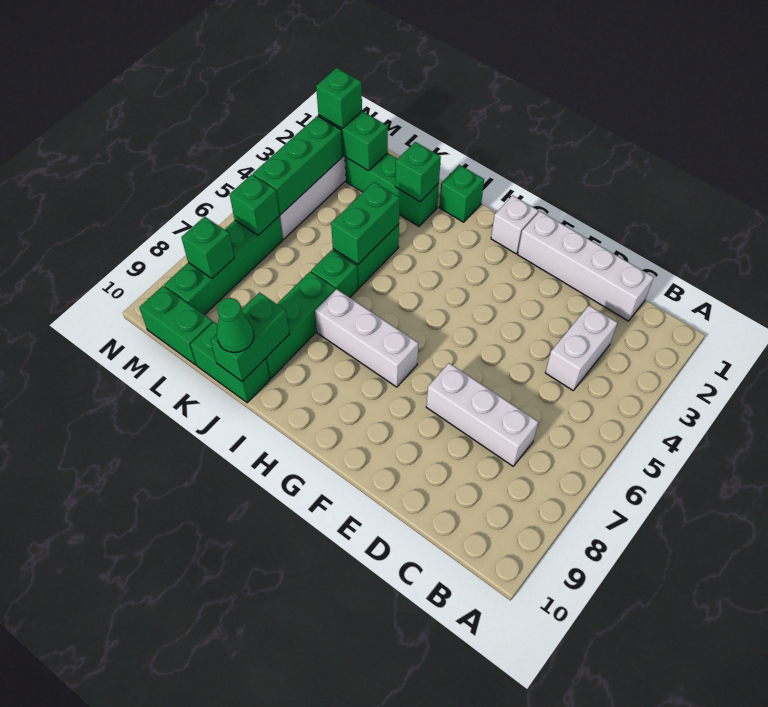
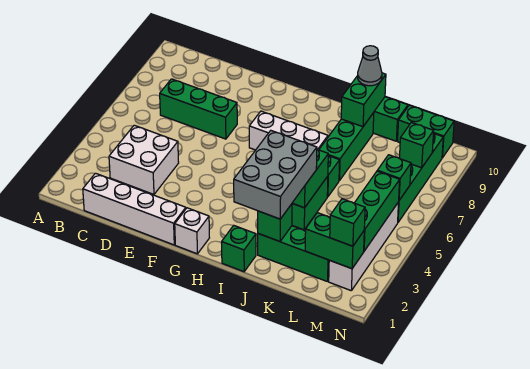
white brick C3:C4 level 1 -> white brick C3:D4 level 1
white brick C7:E7 level 1 -> green brick C7:E7 level 1
none -> grey brick I2:J4 level 3
green cone J10 level 3 -> grey cone J10 level 3

